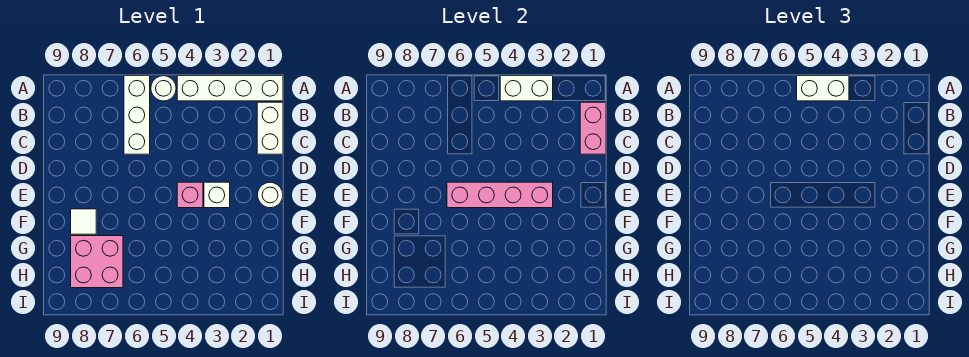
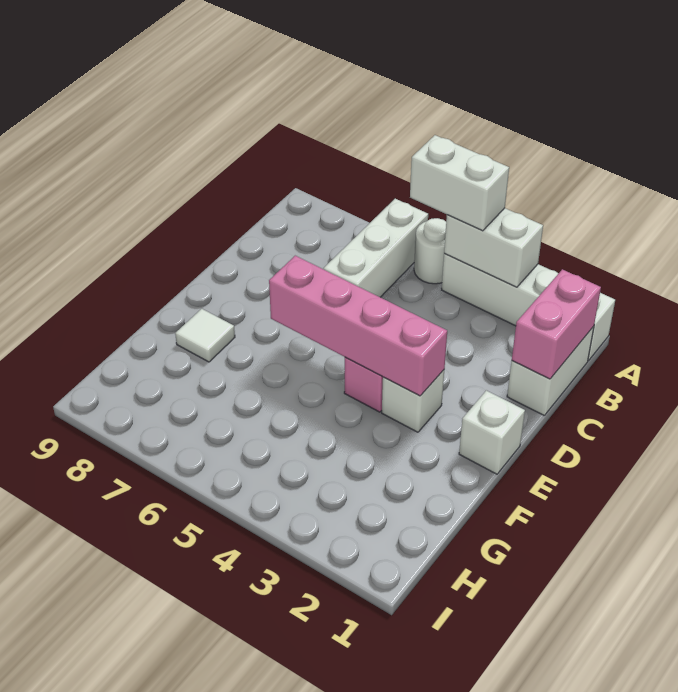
white round brick E1 level 1 -> white brick E1 level 1
pink brick G7:H8 level 1 -> none

